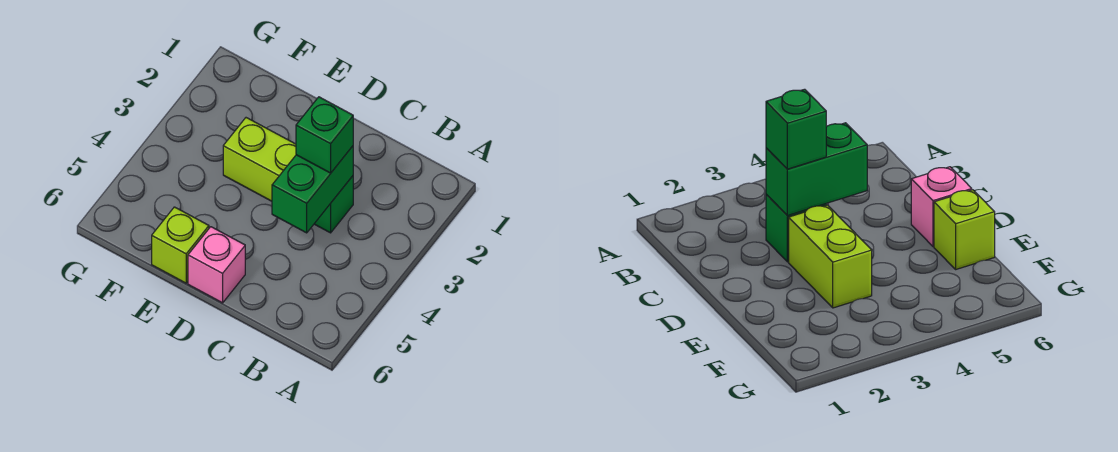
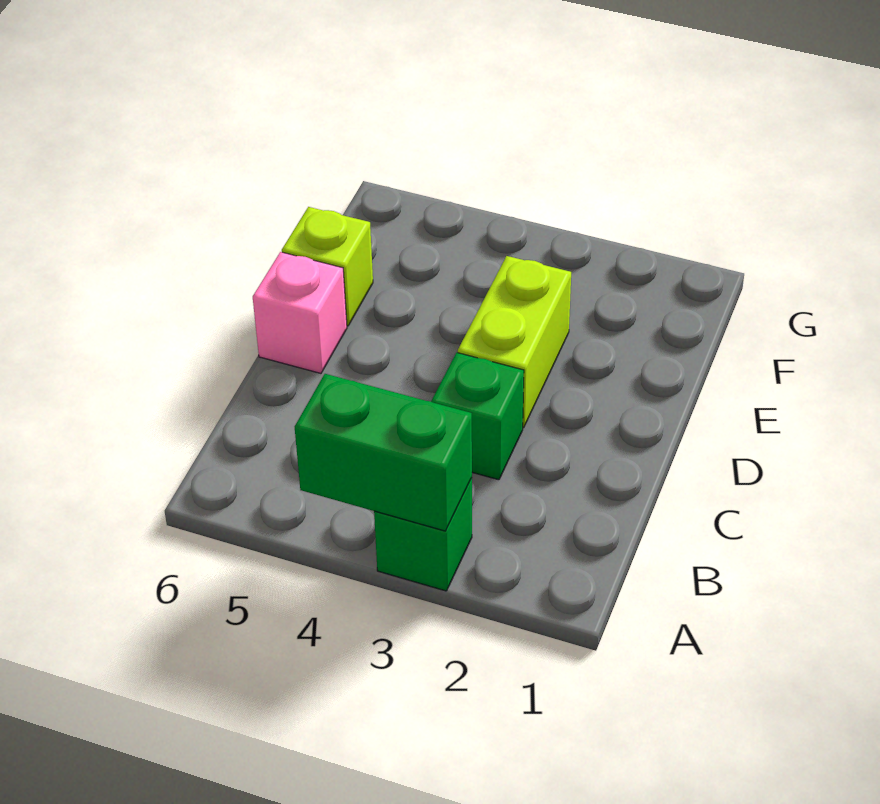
green brick C3:C4 level 2 -> green brick A3:A4 level 2
green brick C3 level 3 -> green brick A3 level 1

